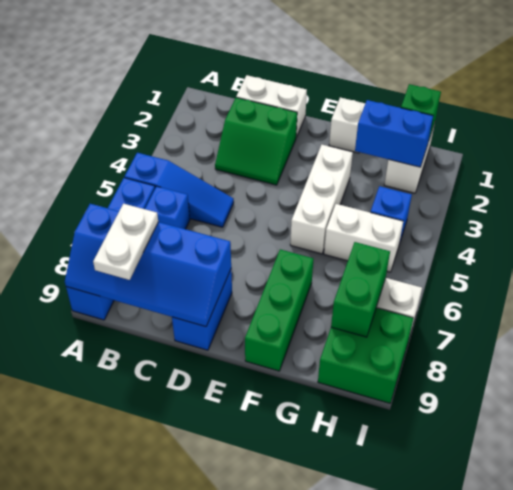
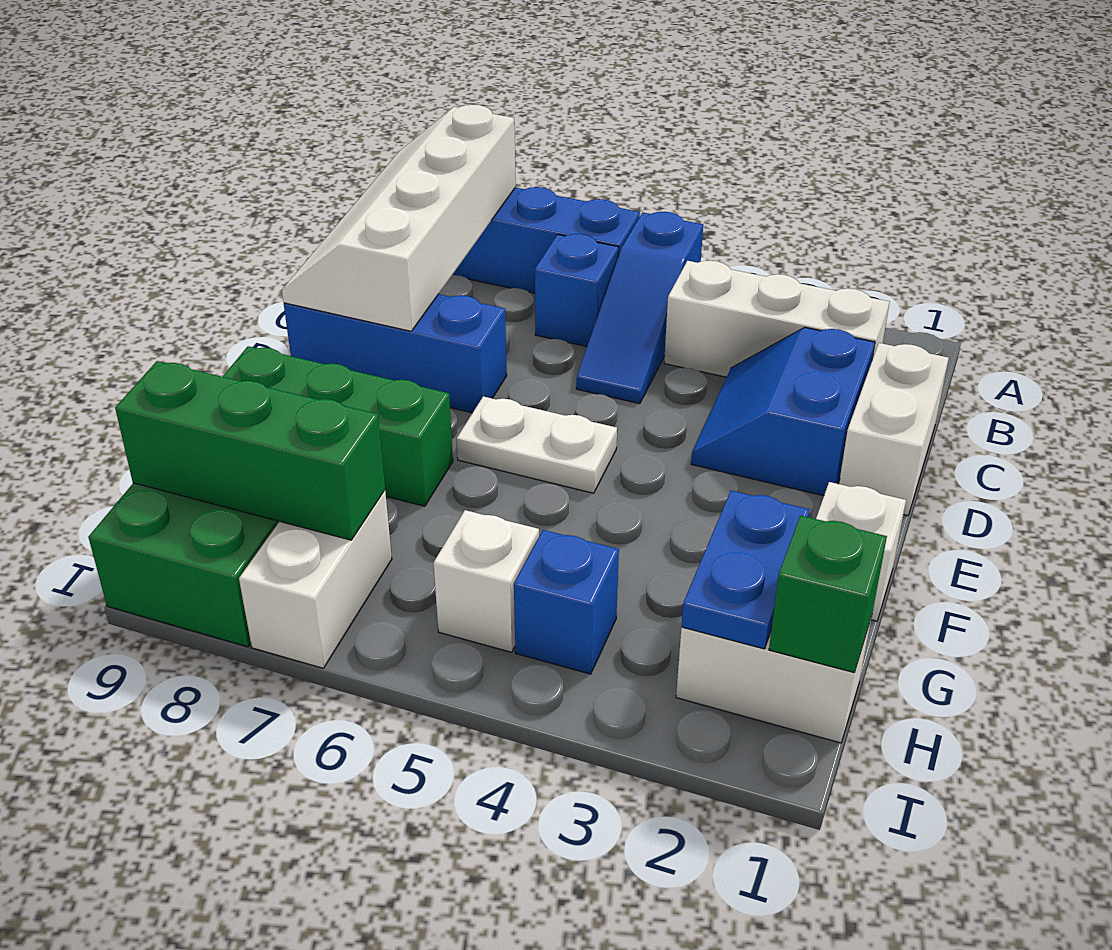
blue slope A8:D9 level 2 top 8 -> white slope A8:D9 level 2 top 8
white plate B8:B9 level 3 -> white plate E5:E6 level 1
green slope C2:D3 level 1 top 2 -> blue slope C2:D3 level 1 top 2
blue brick D8:D9 level 1 -> blue brick D7:D9 level 1
white brick F3:F5 level 1 -> white brick B2:B4 level 1
blue brick G2:H2 level 2 -> blue plate G2:H2 level 2
white brick G5:H5 level 1 -> white brick H5 level 1
green brick H7:H8 level 2 -> green brick H7:H9 level 2

